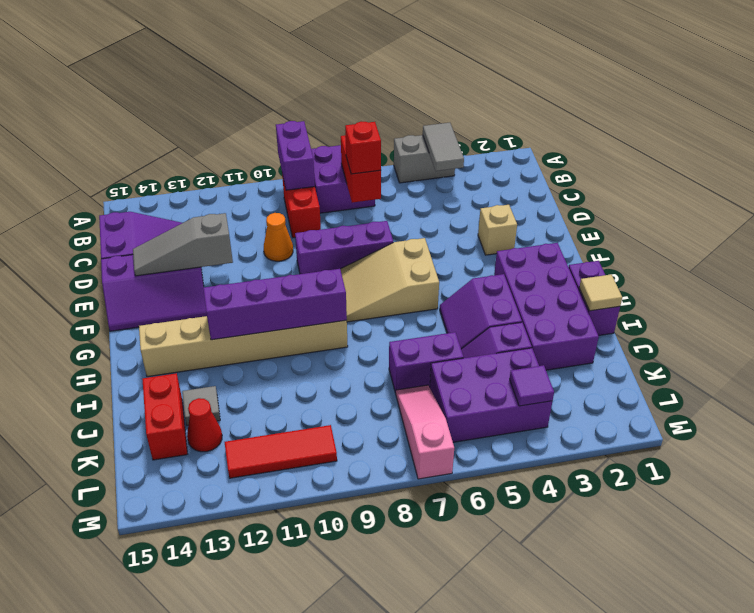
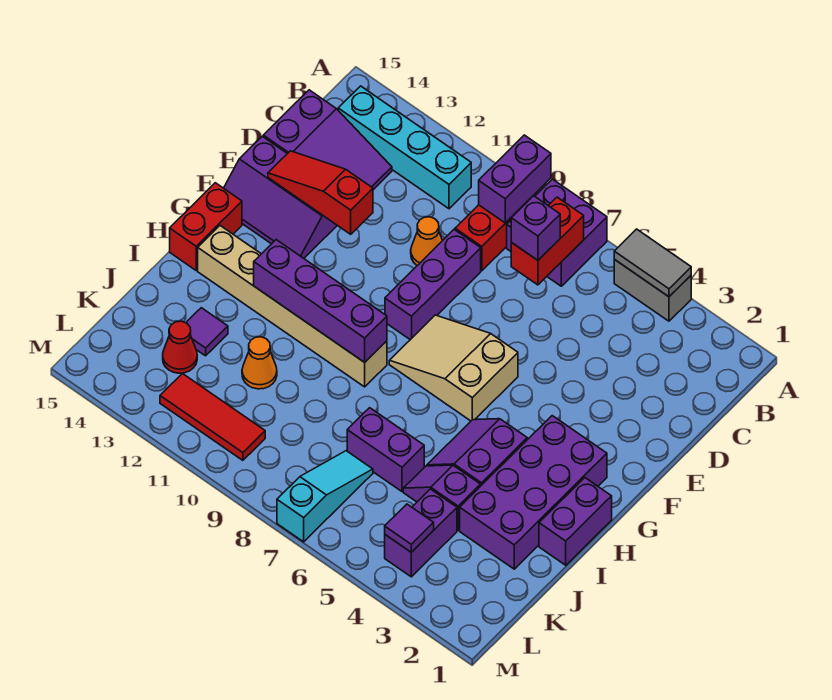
grey tile A4:B4 level 2 -> grey tile A4:A5 level 2
none -> cyan brick B11:B14 level 1
red brick C7 level 3 -> purple brick C7 level 3
tan brick E3 level 1 -> none
purple brick E7:E9 level 1 -> purple brick D9:F9 level 1
grey slope E12:E14 level 2 top 12 -> red slope E12:E14 level 2 top 12
tan tile I1 level 2 -> none
none -> orange cone J11 level 1
grey tile J13 level 1 -> purple tile J13 level 1
red brick J14:K14 level 1 -> red brick G15:H15 level 1
purple brick K4:L6 level 1 -> purple brick K4:L4 level 1
pink slope K7:M7 level 1 top M -> cyan slope K7:M7 level 1 top M

